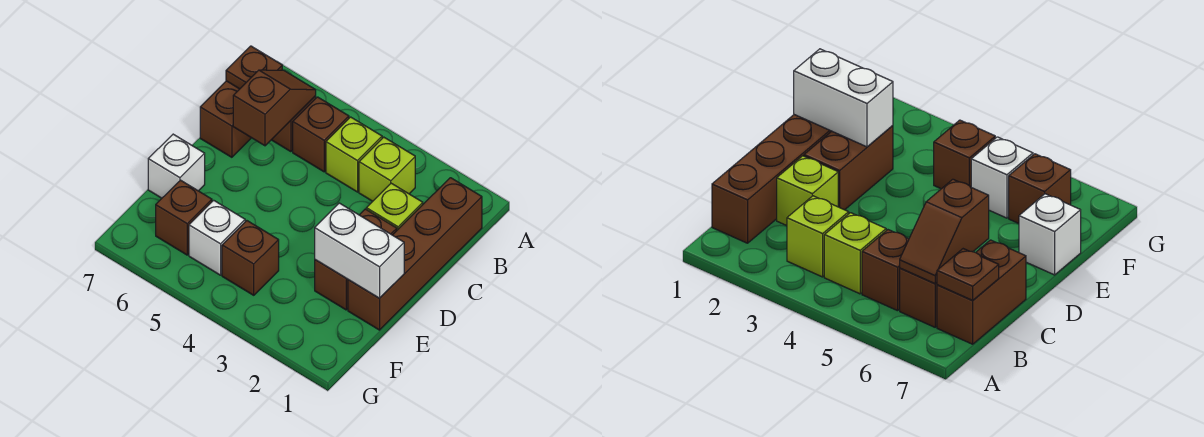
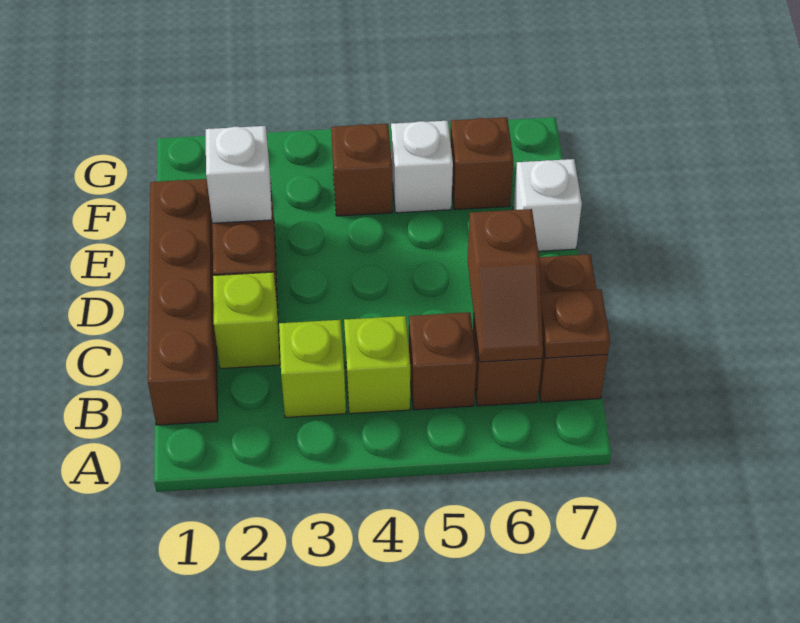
white brick E1:E2 level 2 -> white brick E2 level 2

